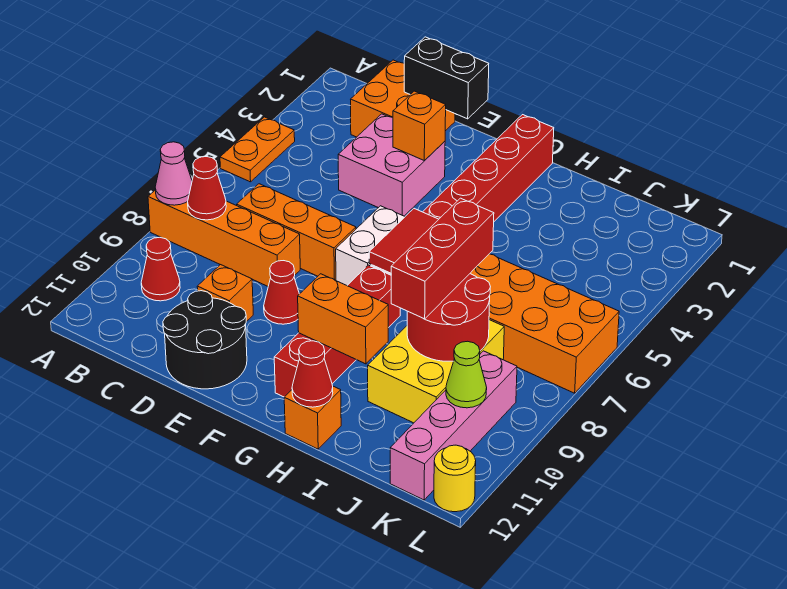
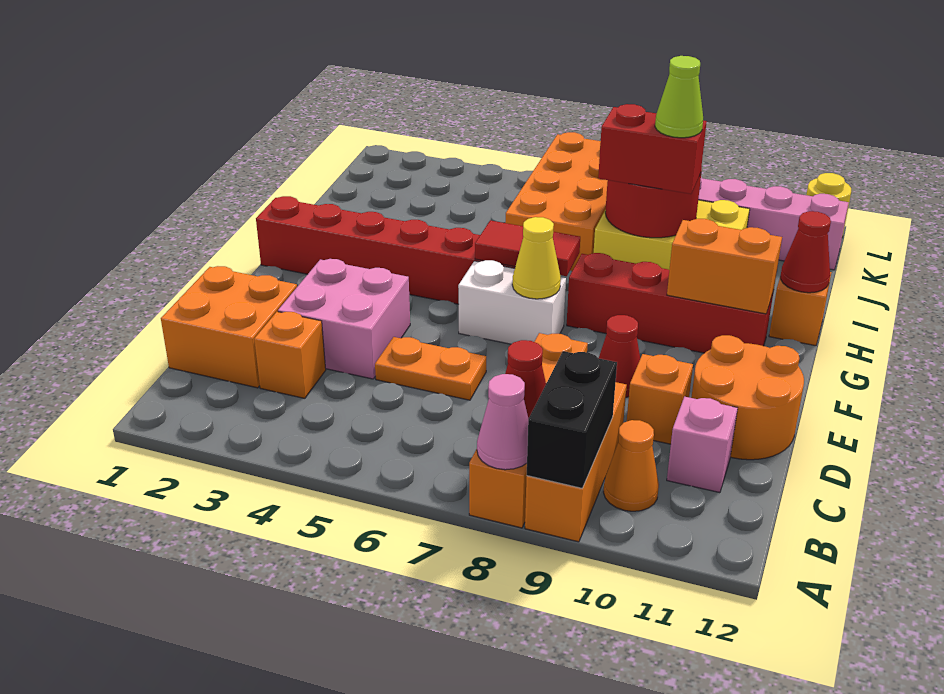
orange plate A4:A5 level 1 -> orange plate D5:D6 level 1
red cone B10 level 1 -> orange cone B10 level 1
orange brick C7:E7 level 1 -> orange brick A9:C9 level 1
none -> pink brick C11 level 1
black brick D1:E1 level 2 -> black brick A9:B9 level 2
black round brick D11:E12 level 1 -> orange round brick D11:E12 level 1
orange brick E3 level 2 -> orange brick C3 level 1
none -> yellow cone F7 level 2
orange brick G10:H10 level 2 -> orange brick G10:G11 level 2
red brick I7:I9 level 3 -> red brick I8:I9 level 3
lime cone K10 level 2 -> lime cone I9 level 4

